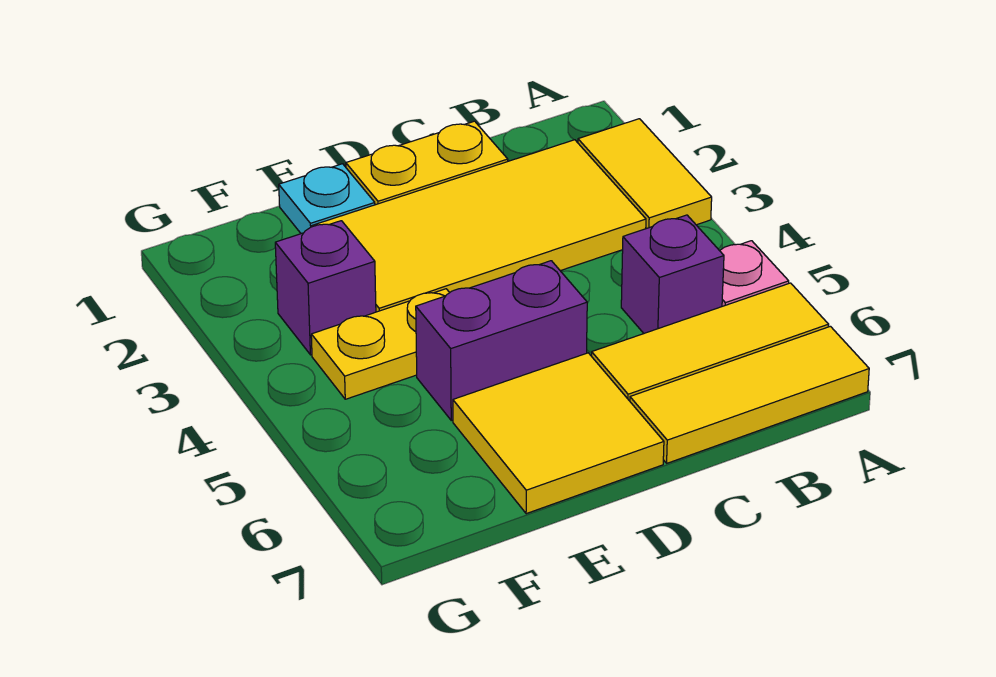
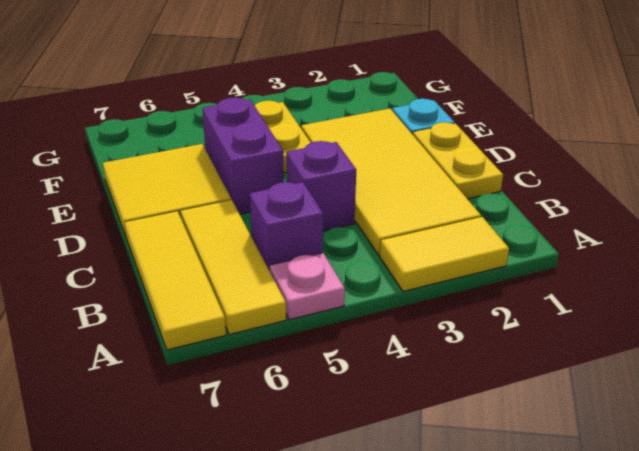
purple brick F3 level 1 -> purple brick C4 level 1

